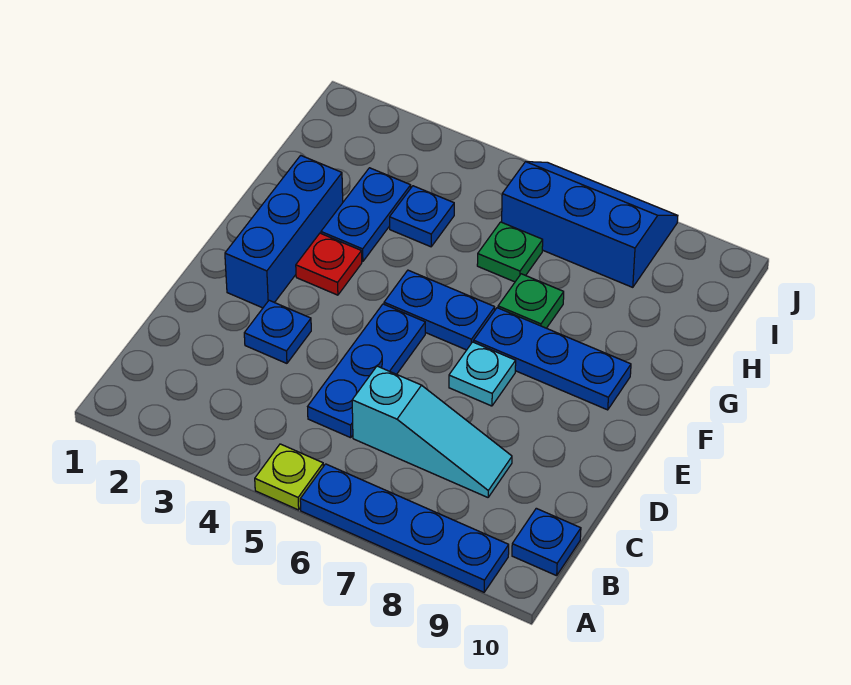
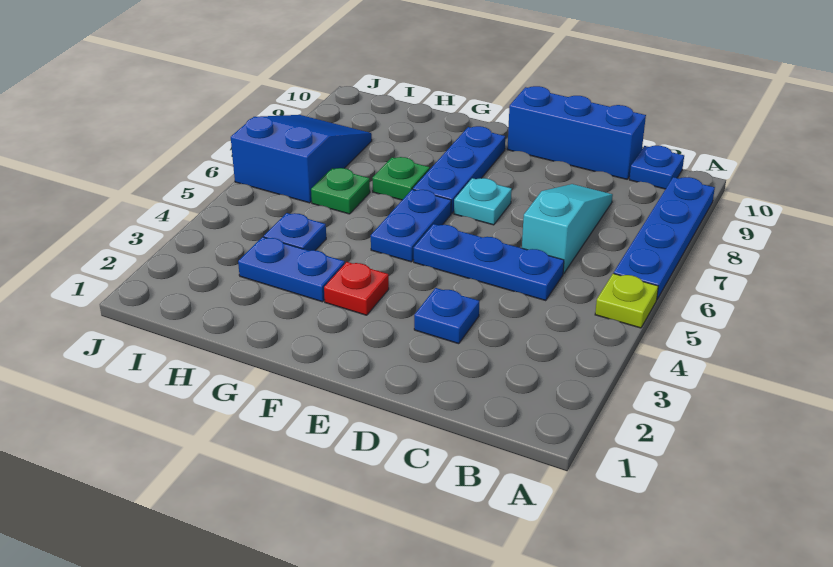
blue brick E2:G2 level 1 -> blue brick C10:E10 level 1
blue slope I6:J8 level 1 top I -> blue slope I6:J8 level 1 top 6

